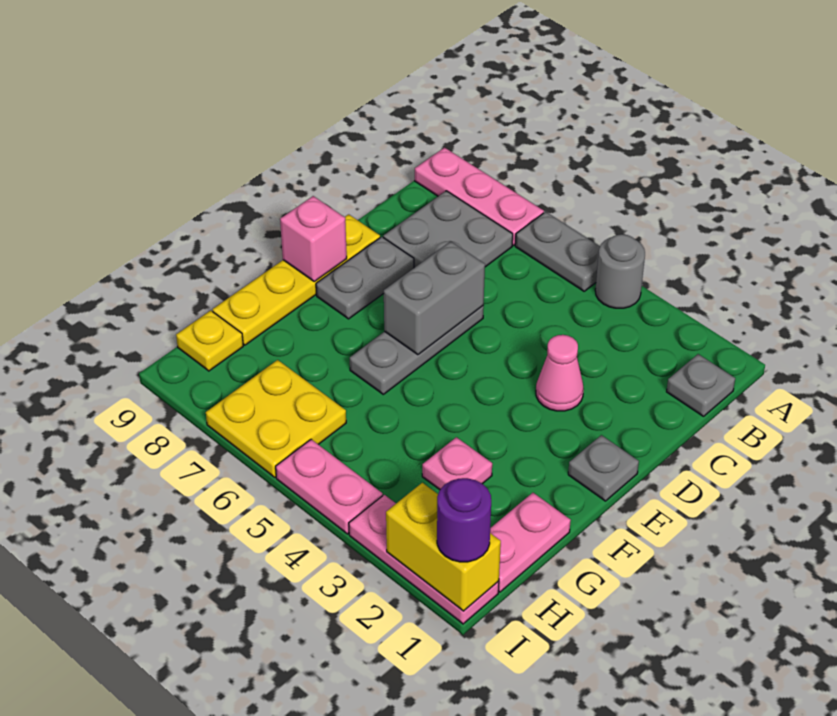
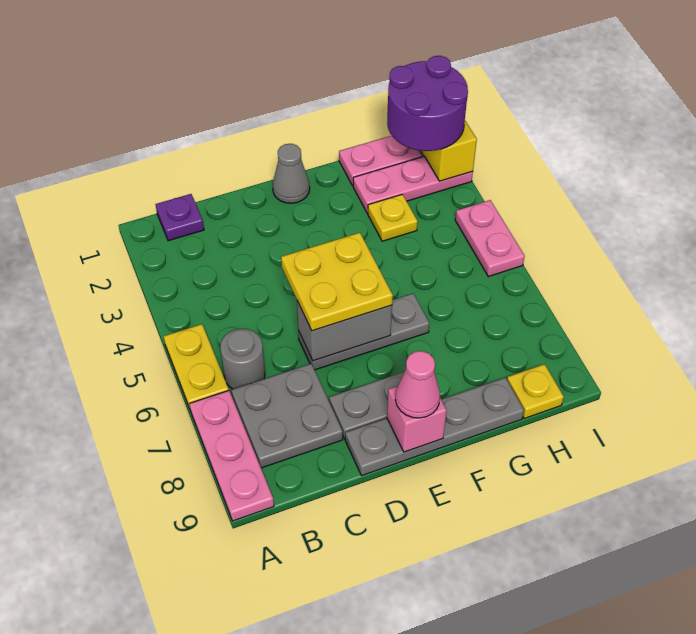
grey round brick A4 level 1 -> grey round brick B6 level 1
grey plate A5:A6 level 1 -> yellow plate A5:A6 level 1
grey plate B1 level 1 -> purple plate B1 level 1
pink cone D3 level 1 -> pink cone E9 level 3
yellow plate D9:G9 level 1 -> grey plate D9:G9 level 1
grey plate E1 level 1 -> grey cone E1 level 1
pink plate G3 level 1 -> yellow plate G3 level 1
yellow plate H6:I7 level 1 -> yellow plate D5:E6 level 3
pink plate I1:I3 level 1 -> pink plate G2:I2 level 1
purple round brick I1 level 3 -> purple round brick H1:I2 level 3

